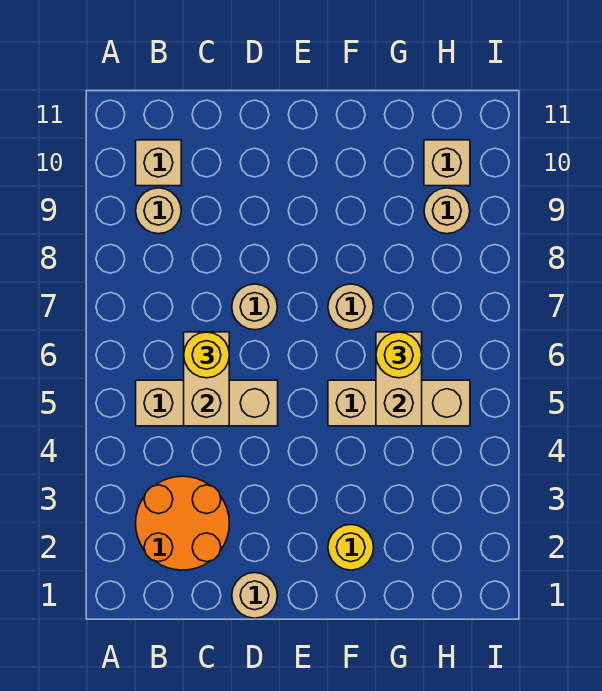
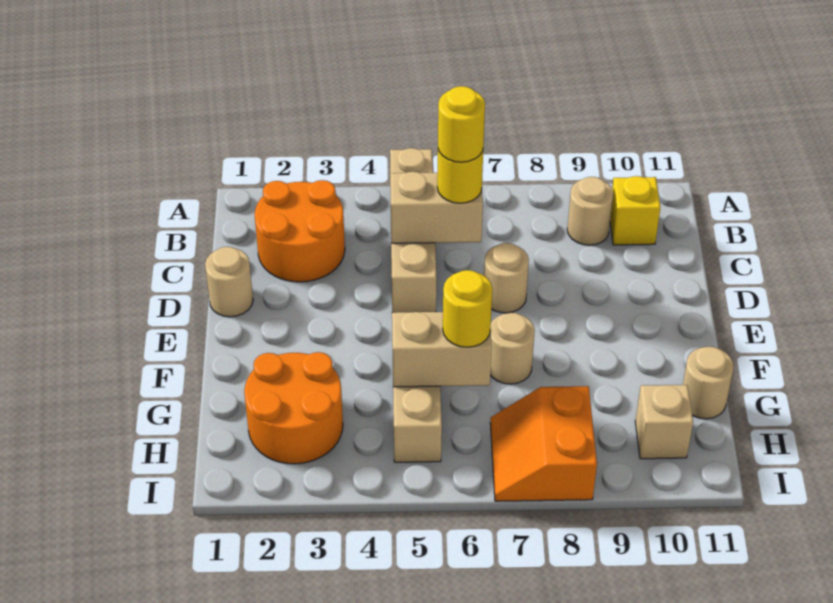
tan brick B5:D5 level 1 -> tan brick A5:D5 level 1
tan brick B10 level 1 -> yellow brick B10 level 1
yellow round brick F2 level 1 -> yellow round brick C6 level 4
none -> orange round brick G2:H3 level 1
none -> orange slope H7:I8 level 1 top 8
tan round brick H9 level 1 -> tan round brick G11 level 1

